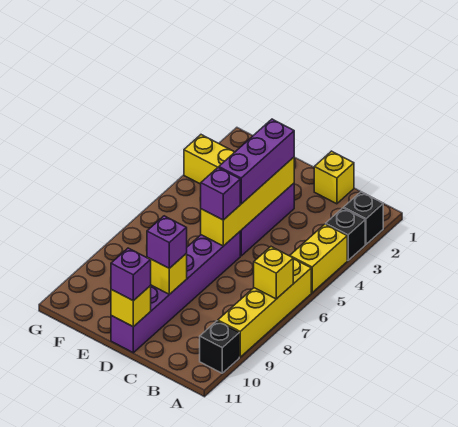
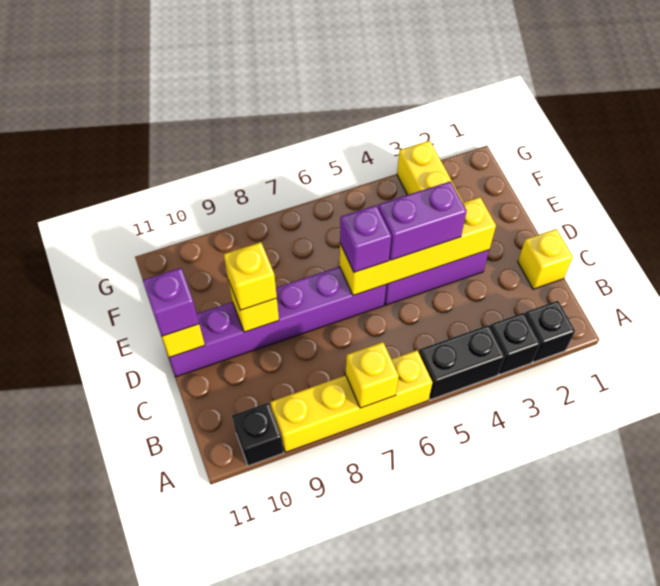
yellow brick A4:A5 level 1 -> black brick A4:A5 level 1
purple brick D3:D5 level 3 -> purple brick D4:D5 level 3
purple brick D9 level 3 -> yellow brick D9 level 3

